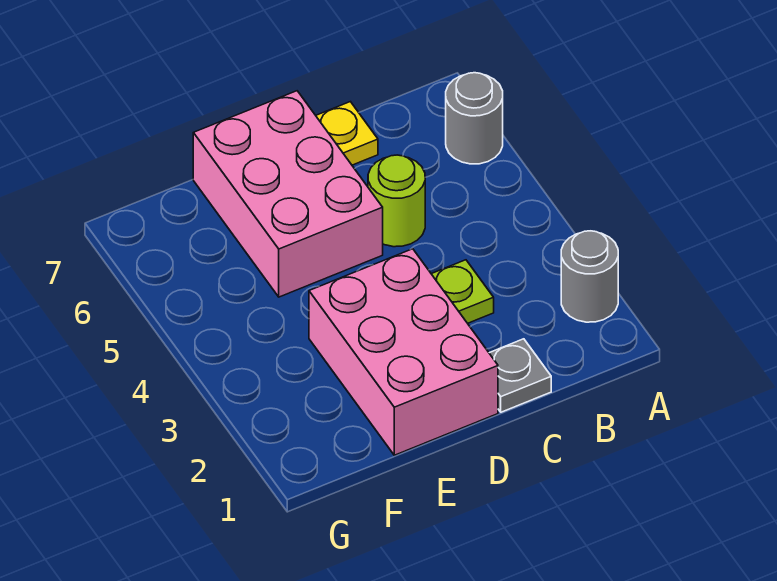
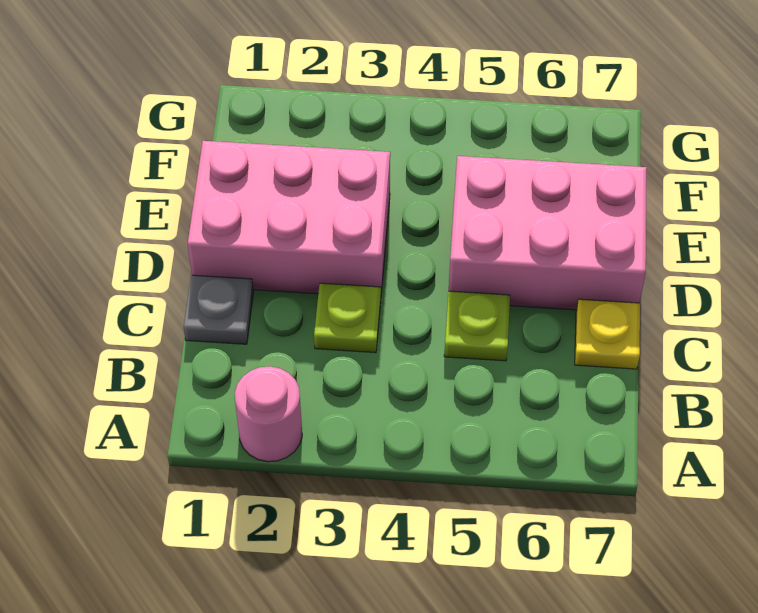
grey round brick A2 level 1 -> pink round brick A2 level 1
grey round brick A6 level 1 -> none
lime round brick C5 level 1 -> lime plate C5 level 1

